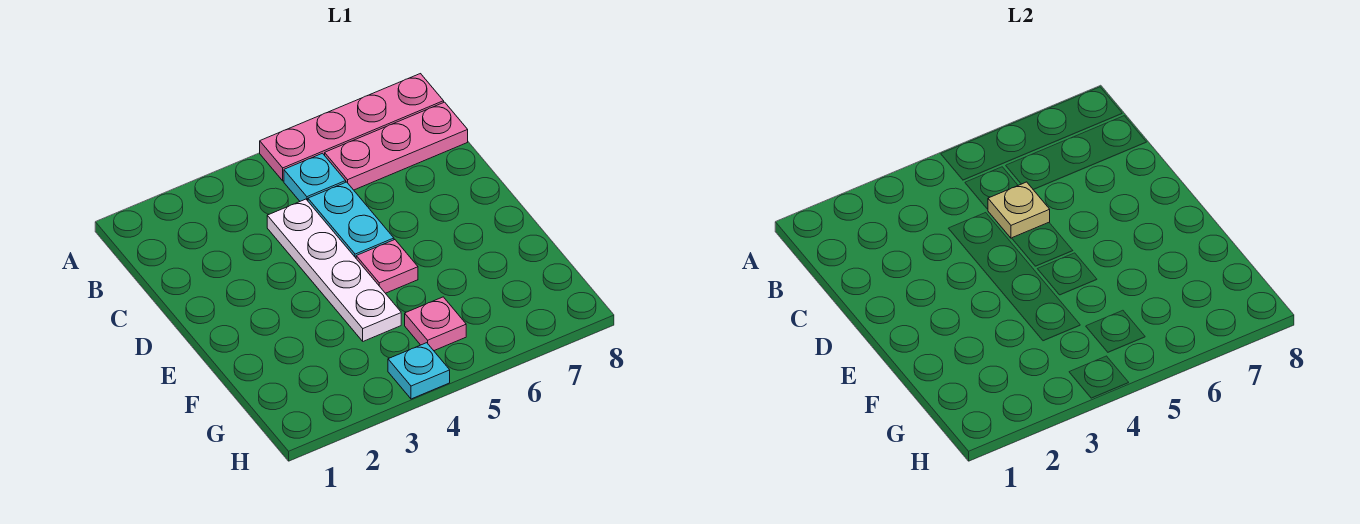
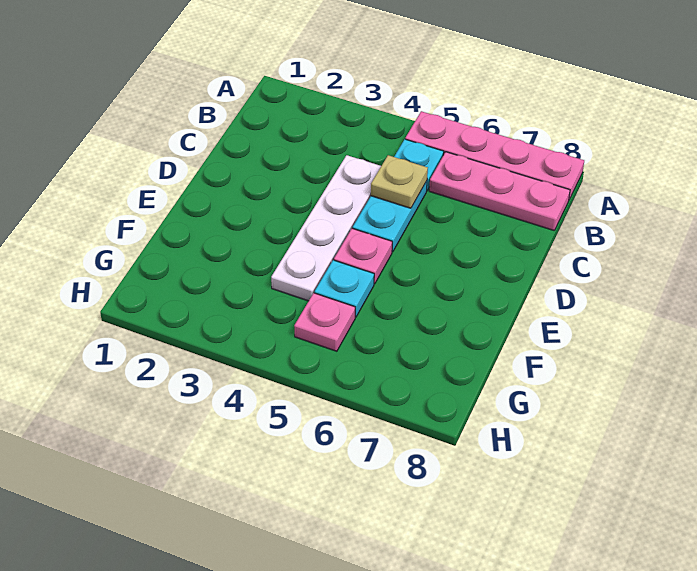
cyan plate H4 level 1 -> cyan plate F5 level 1

